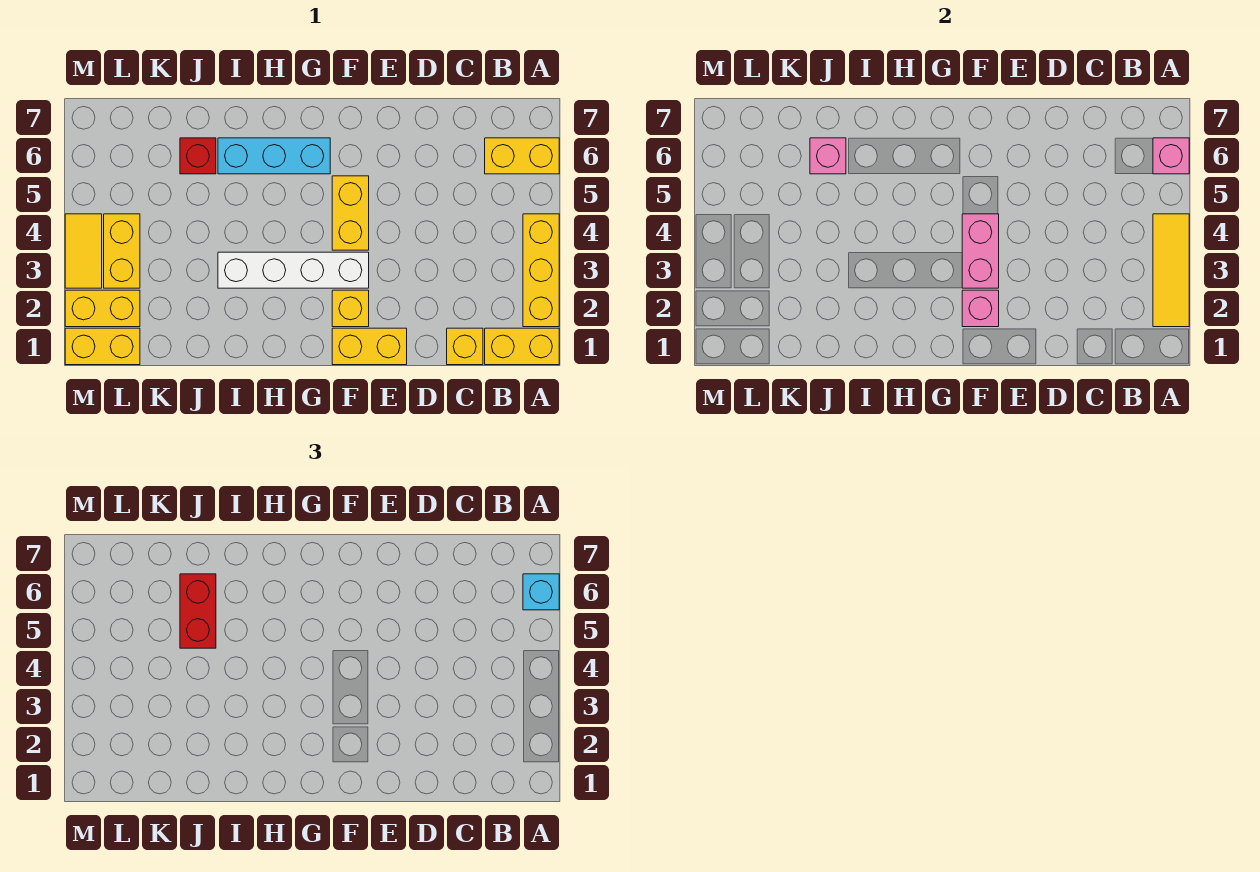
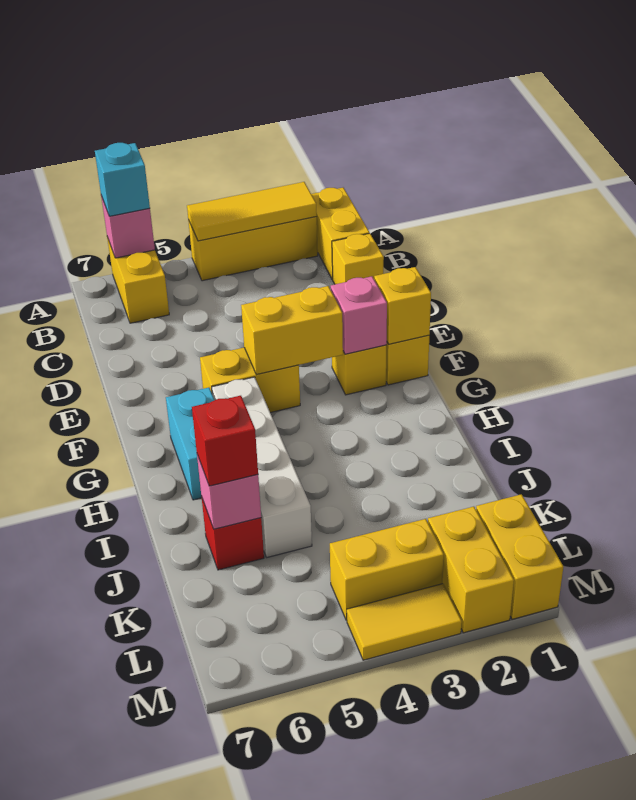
none -> yellow brick F1 level 2
white brick F3:I3 level 1 -> white brick G5:J5 level 1
pink brick F3:F4 level 2 -> yellow brick F3:F4 level 2
cyan brick G6:I6 level 1 -> cyan brick G6:H6 level 1
red brick J5:J6 level 3 -> red brick J6 level 3

